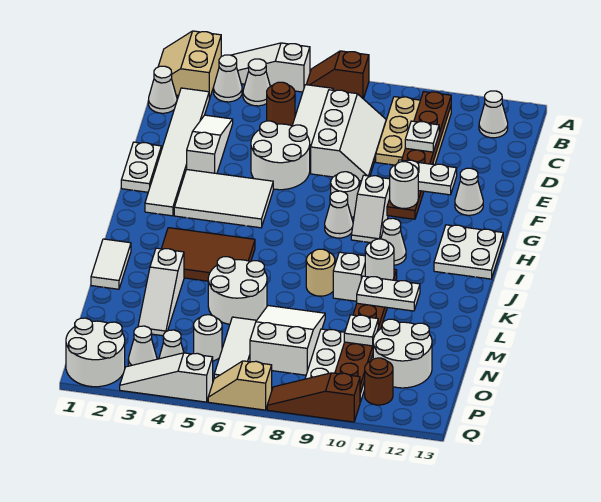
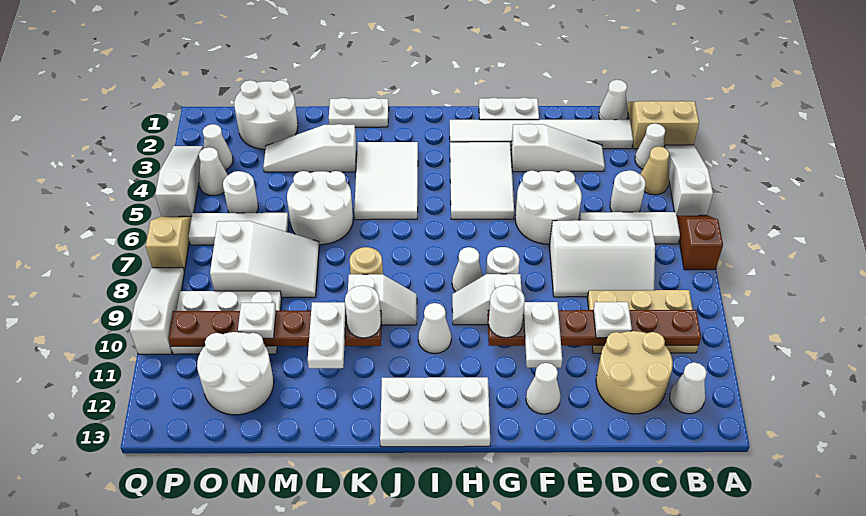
white cone B4 level 1 -> tan cone B4 level 1
brown round brick C5 level 1 -> white round brick C5 level 1
none -> tan round brick C11:D12 level 1
white plate H12:I13 level 1 -> white plate H12:J13 level 1
brown tile J3:K5 level 1 -> white tile J3:K5 level 1
white tile K1:L1 level 1 -> white plate K1:L1 level 1
white round brick P1:Q2 level 1 -> white round brick N1:O2 level 1
brown round brick P11 level 1 -> none
brown slope Q8:Q10 level 1 top 10 -> white slope Q8:Q10 level 1 top 10

